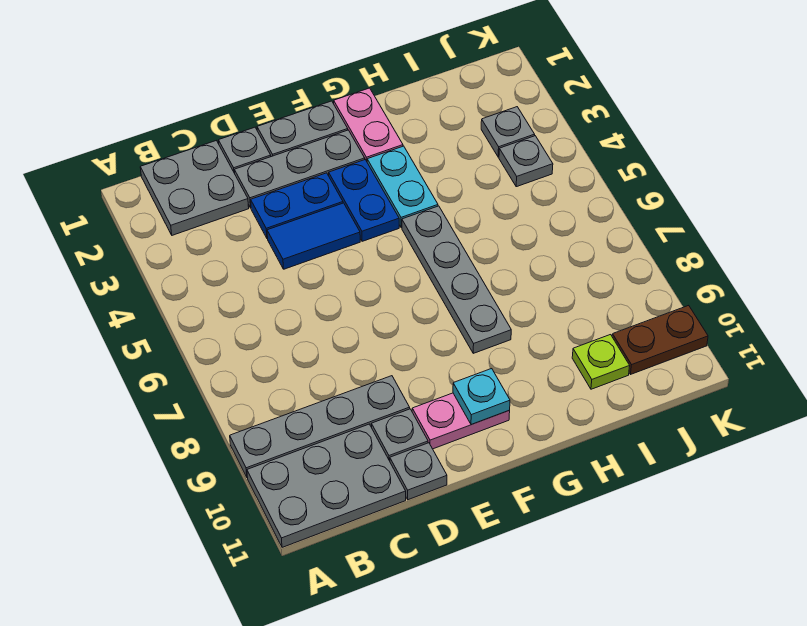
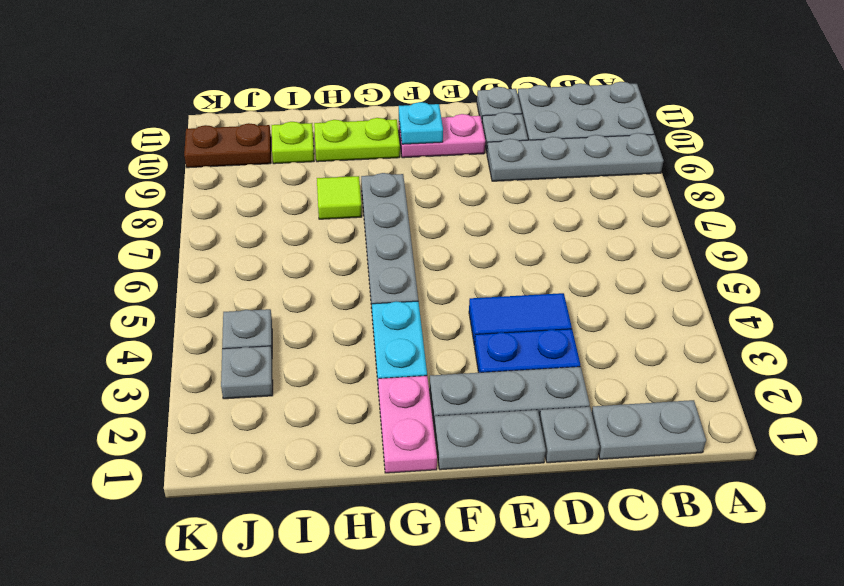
grey plate B1:C2 level 1 -> grey plate B1:C1 level 1
blue plate F3:F4 level 1 -> none
none -> lime plate G10:H10 level 1
none -> lime tile H8 level 1

